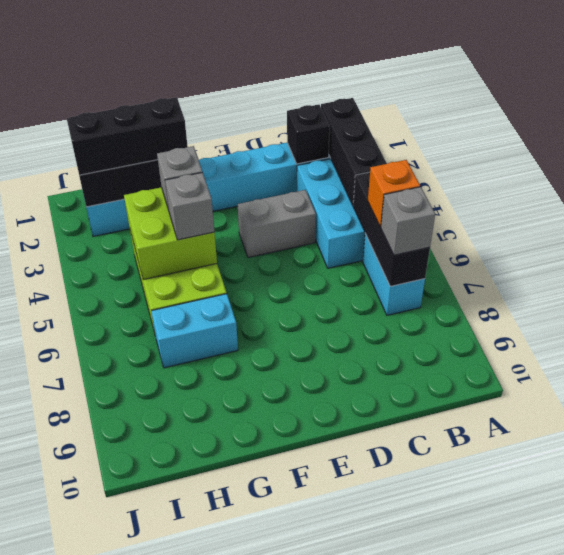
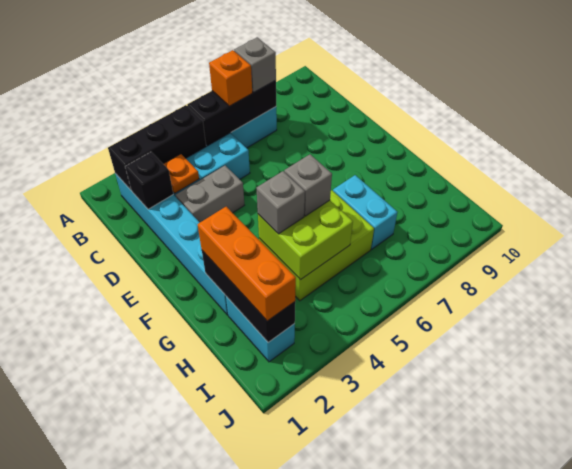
none -> orange plate C3 level 2
grey brick D4:E4 level 1 -> grey brick D3:D4 level 1
black brick G2:I2 level 3 -> orange brick G2:I2 level 3

